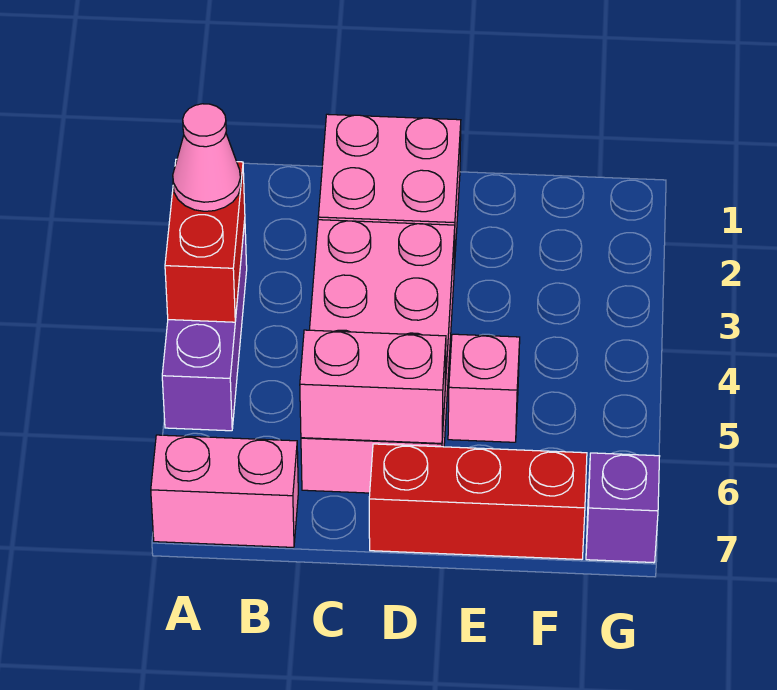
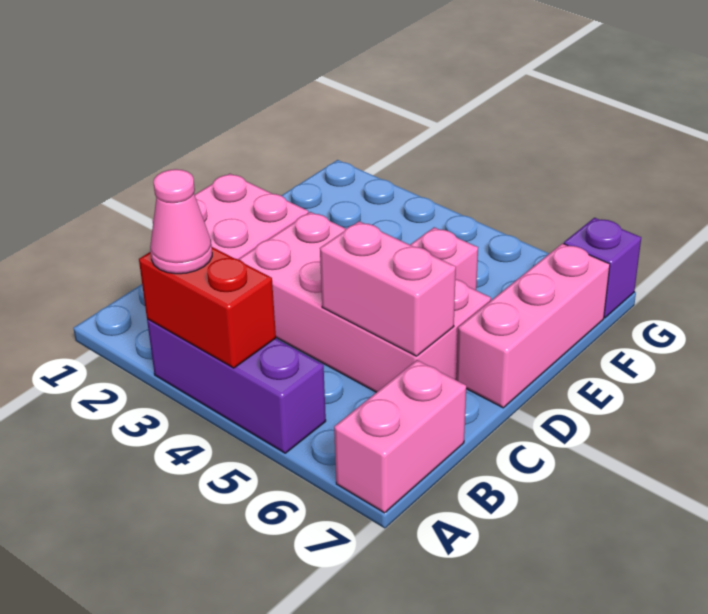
pink brick C6:D6 level 2 -> pink brick C5:C6 level 2
red brick D7:F7 level 1 -> pink brick D7:F7 level 1

